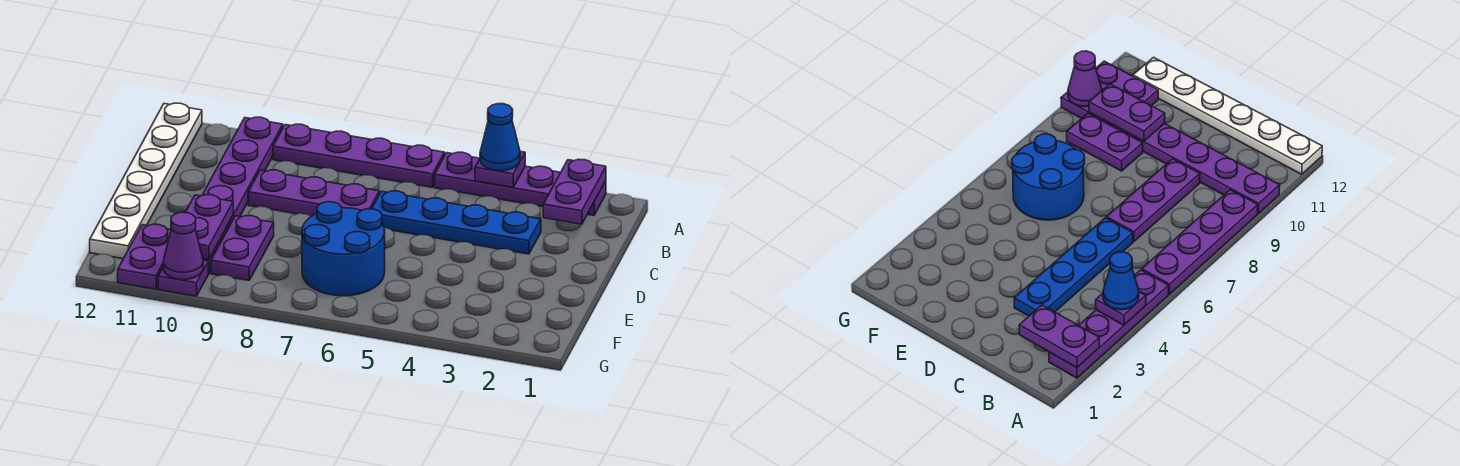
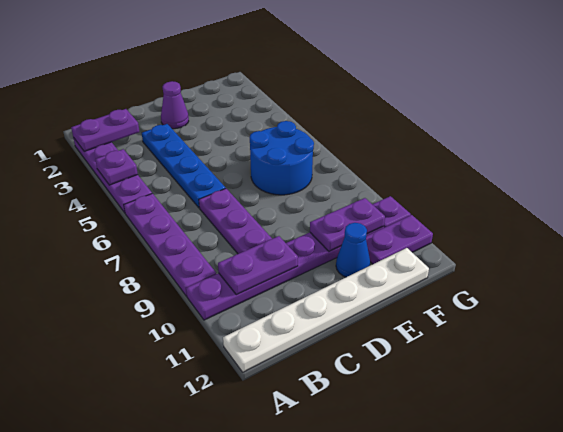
blue cone A4 level 3 -> blue cone E11 level 1
purple plate E9:F9 level 1 -> purple plate B10:C10 level 2
purple cone G10 level 2 -> purple cone D2 level 1

